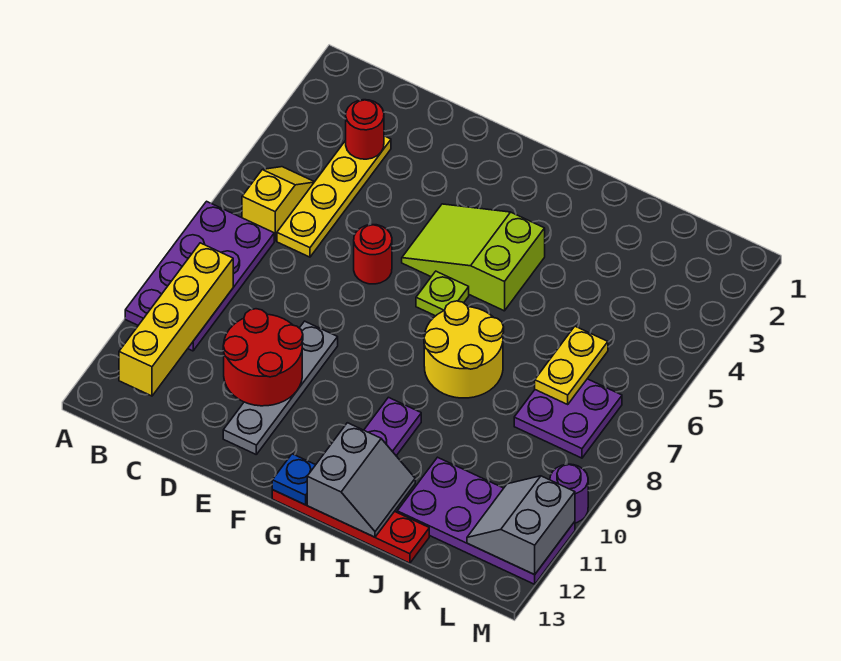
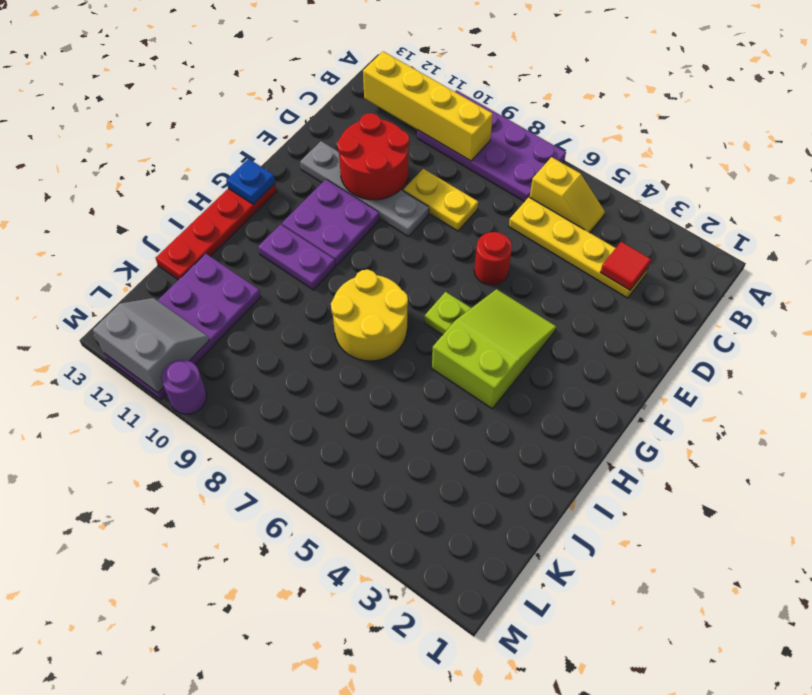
red round brick C3 level 2 -> red tile C3 level 2
grey slope H12:I13 level 2 top H -> none
yellow plate K6:K7 level 2 -> yellow plate D8:D9 level 1
purple plate K7:L8 level 1 -> purple plate F10:G11 level 1

